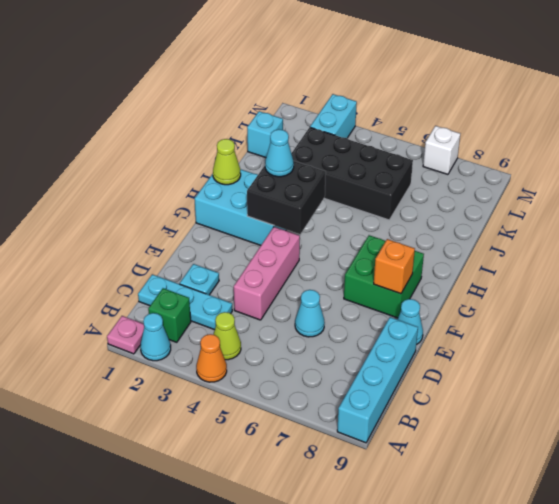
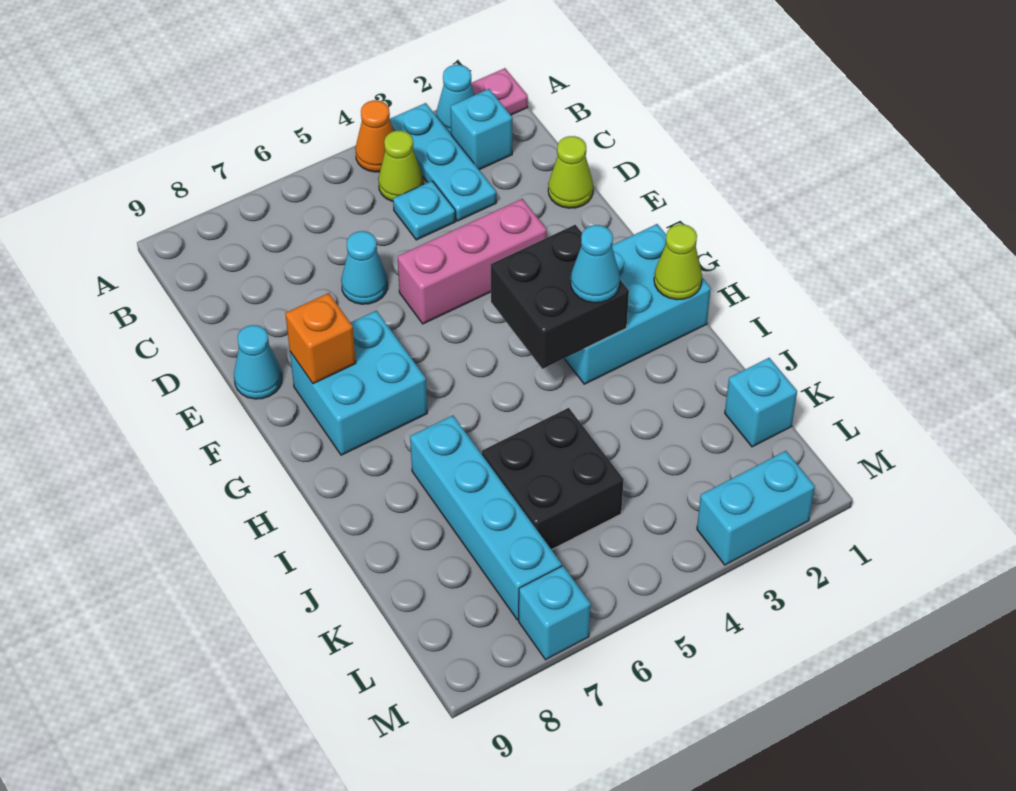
cyan brick A9:D9 level 1 -> cyan brick I7:L7 level 1
green brick B2 level 1 -> cyan brick B2 level 1
cyan plate C1:C3 level 1 -> cyan plate A3:C3 level 1
none -> lime cone D1 level 1
cyan plate D2 level 1 -> cyan plate C4 level 1
pink brick D4:F4 level 1 -> pink brick E3:E5 level 1
green brick F7:G8 level 1 -> cyan brick F7:G8 level 1
black brick J3:K6 level 1 -> black brick J5:K6 level 1
cyan brick L3:M3 level 1 -> cyan brick M2:M3 level 1
white brick M7 level 1 -> cyan brick M7 level 1

